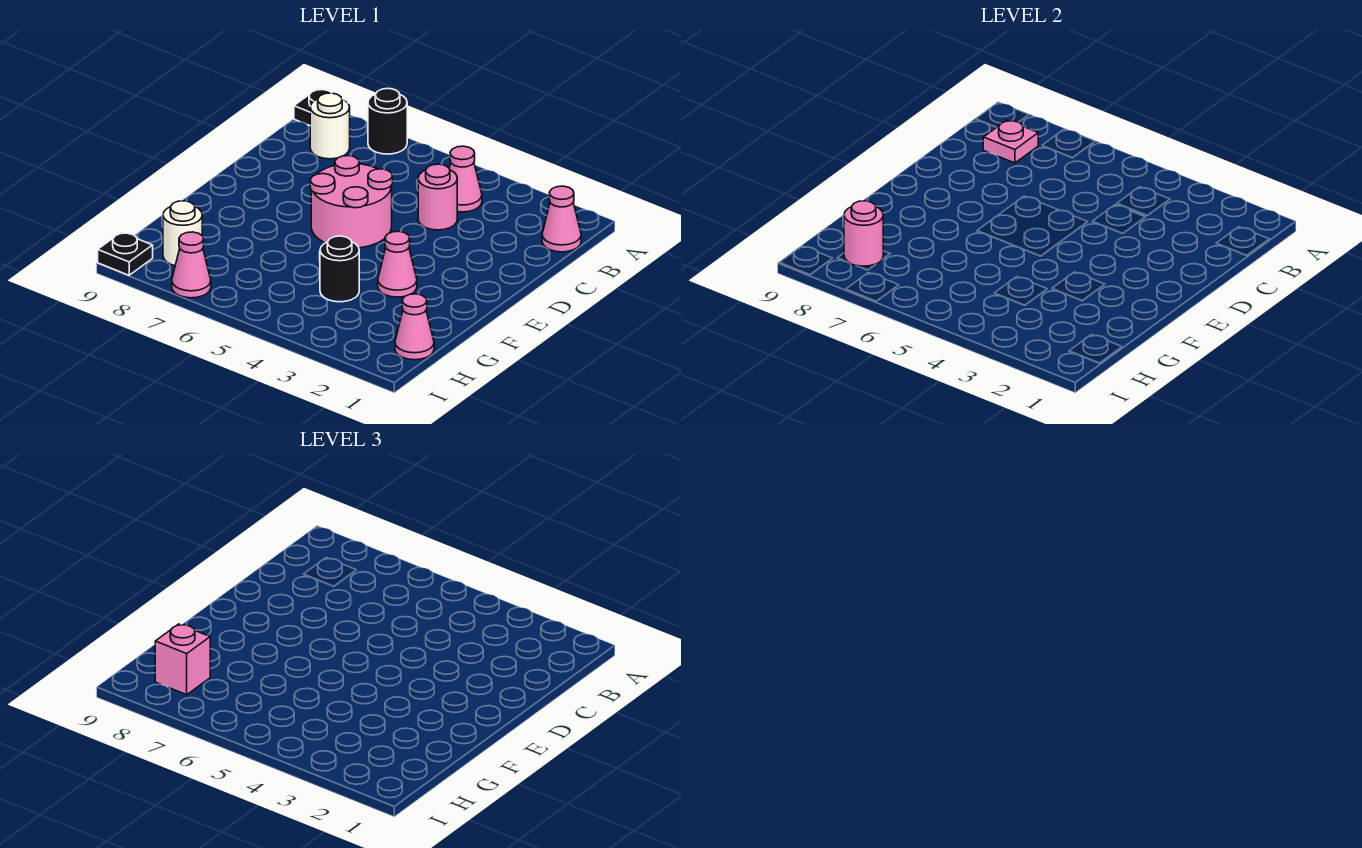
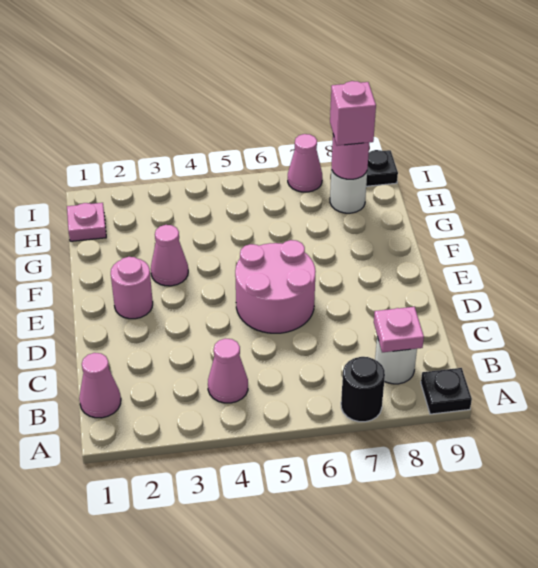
pink round brick C4 level 1 -> pink round brick E2 level 1
black round brick G4 level 1 -> none
pink cone H1 level 1 -> pink plate H1 level 1

